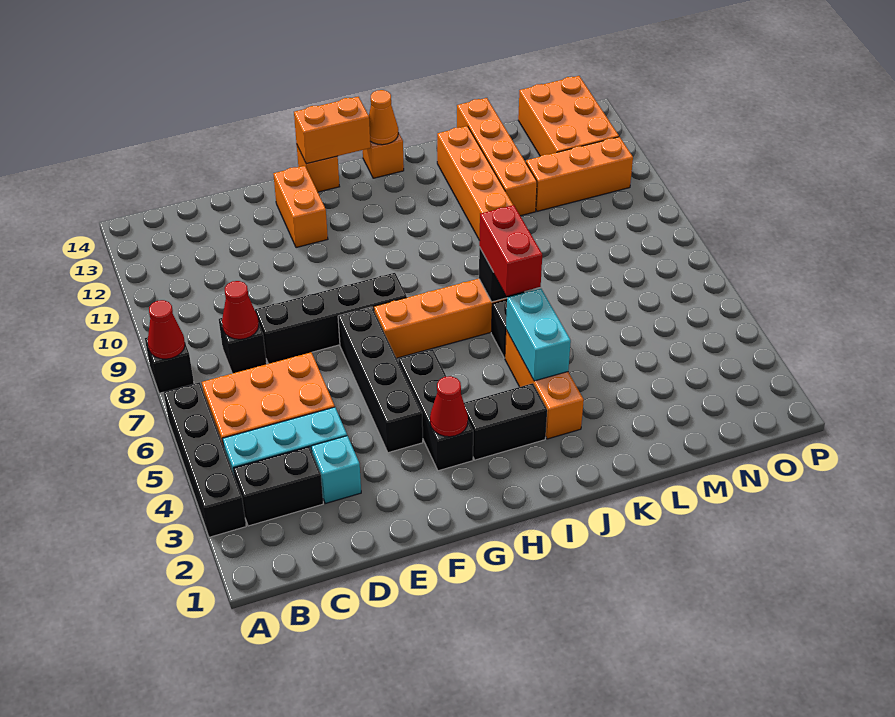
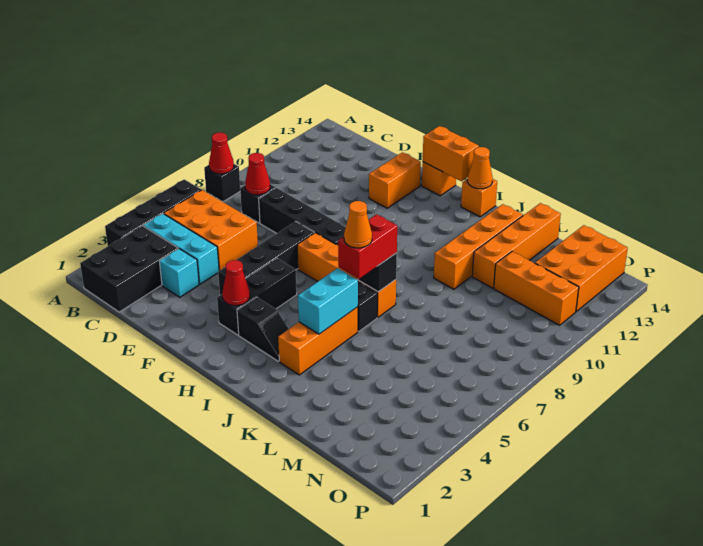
black brick B3:C3 level 1 -> black brick B1:C3 level 1
black brick H3:I3 level 1 -> black slope H3:I3 level 1 top H
none -> orange cone J6 level 4

